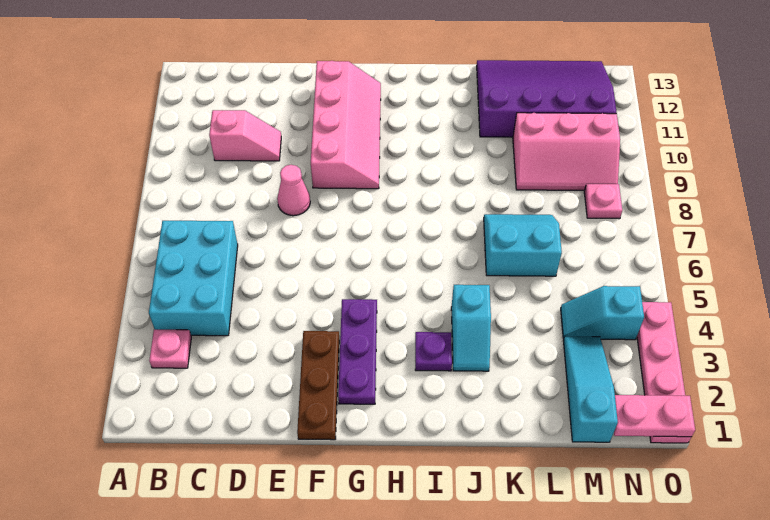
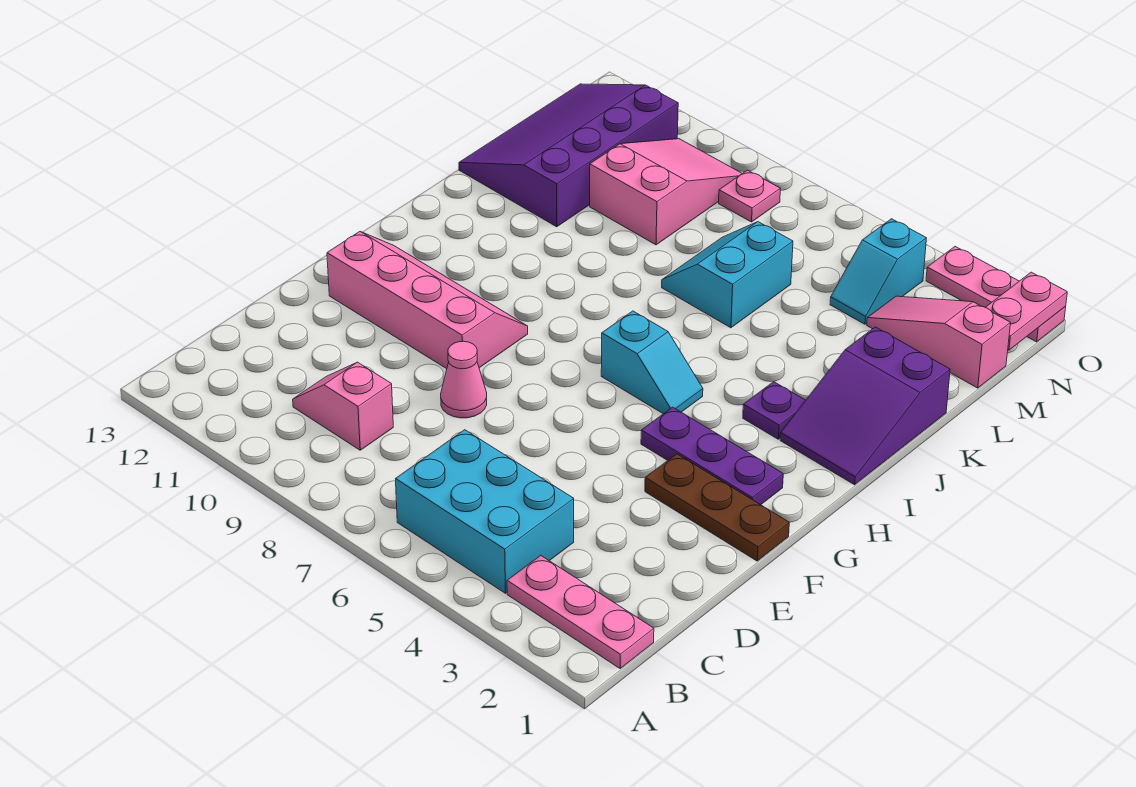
pink plate B3 level 1 -> pink plate B1:B3 level 1
pink slope C10:D10 level 1 top C -> pink slope C9:C10 level 1 top 9
none -> purple slope I1:K2 level 1 top K
cyan slope J3:J4 level 1 top 4 -> cyan slope H5:H6 level 1 top 6
pink slope L9:N10 level 1 top 10 -> pink slope L9:N10 level 1 top L
cyan slope M1:M3 level 1 top 1 -> pink slope M1:M3 level 1 top 1
pink plate O1:O4 level 1 -> pink plate O1:O3 level 1

